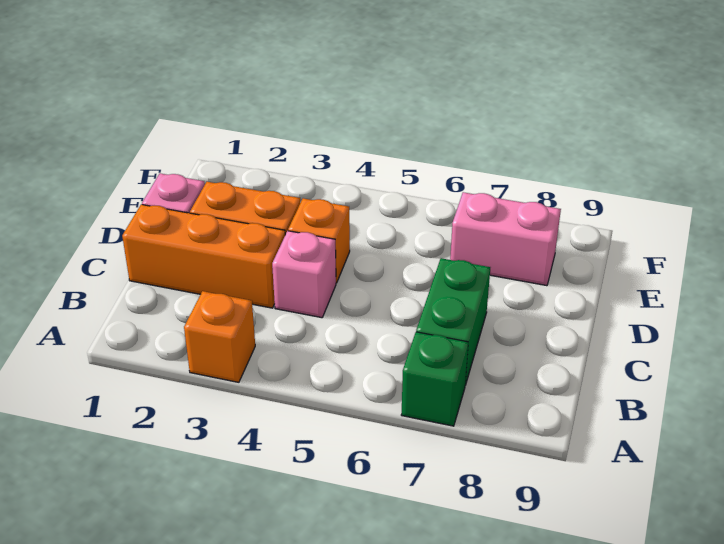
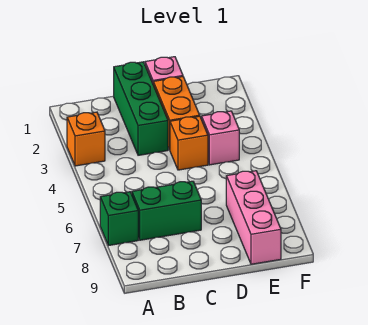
orange brick C1:C3 level 1 -> green brick C1:C3 level 1
pink brick C4 level 1 -> pink brick E4 level 1
pink brick E7:E8 level 1 -> pink brick E7:E9 level 1

